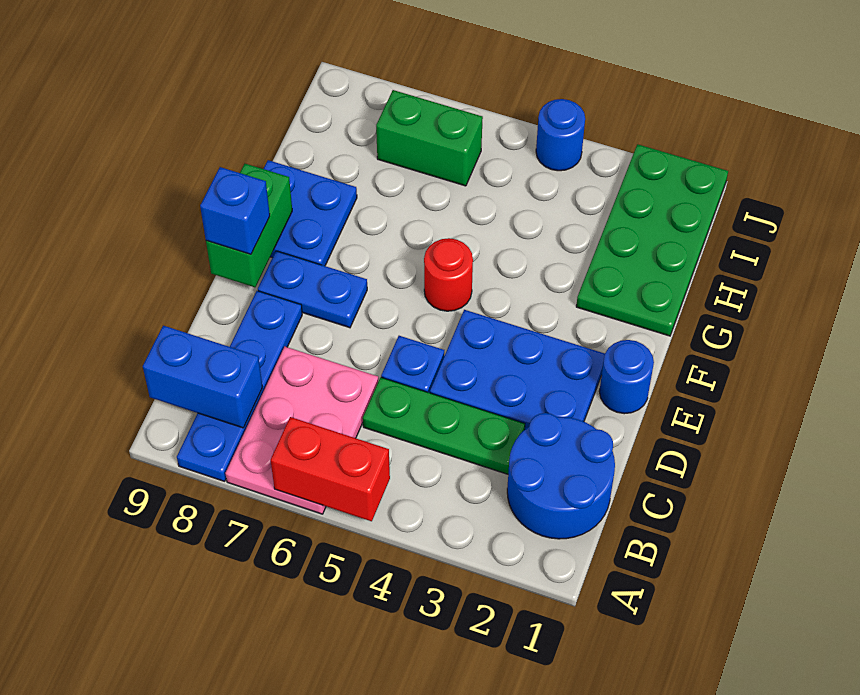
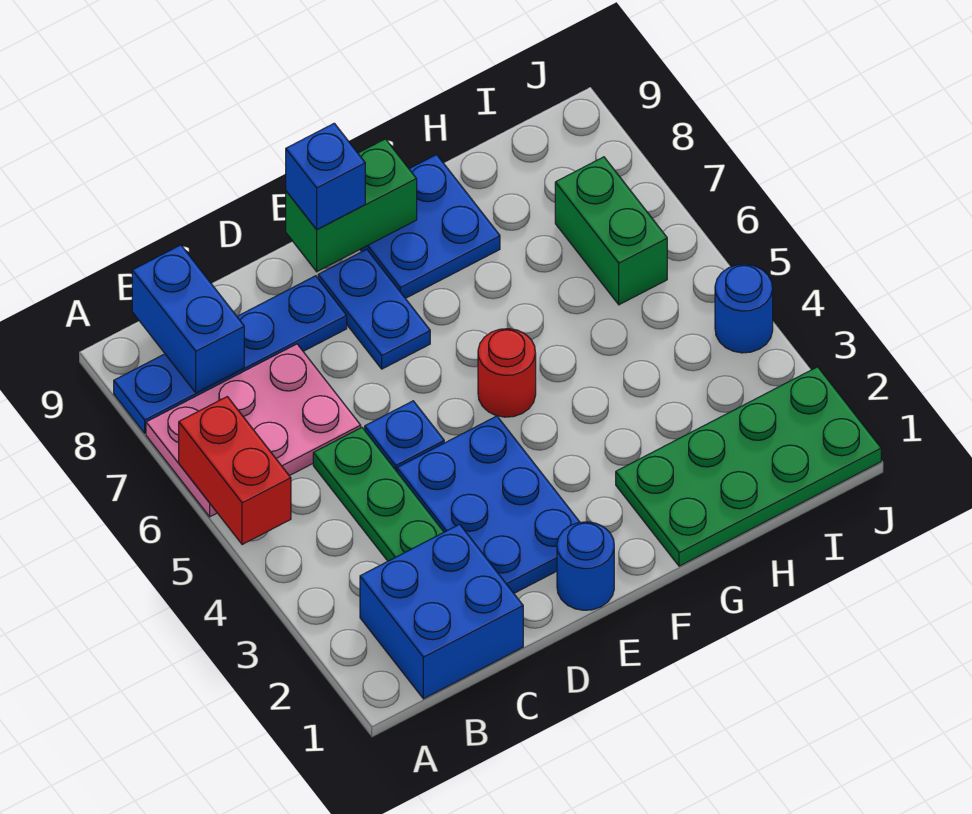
blue round brick B1:C2 level 1 -> blue brick B1:C2 level 1

